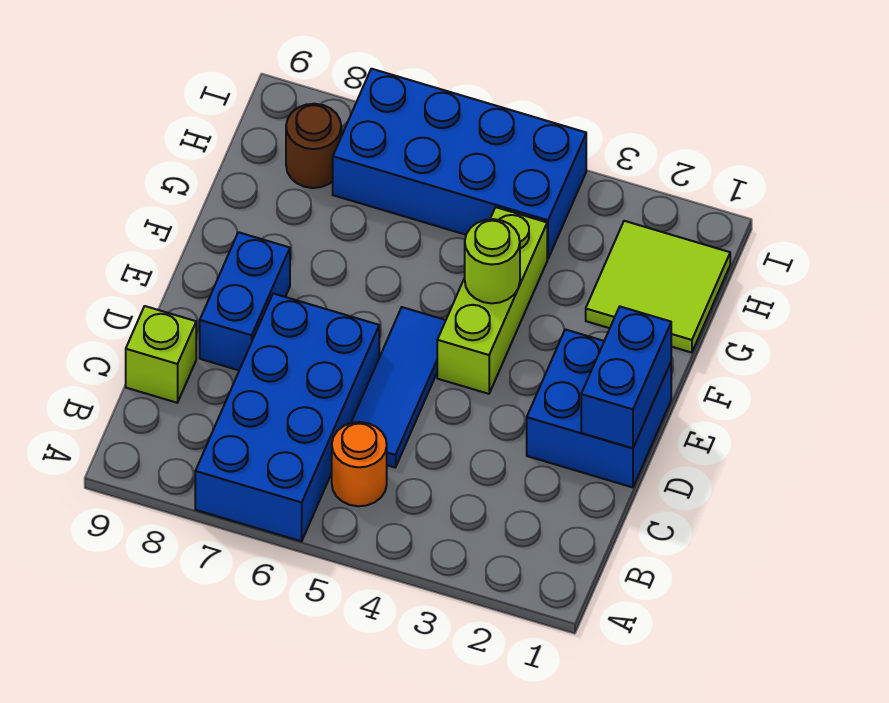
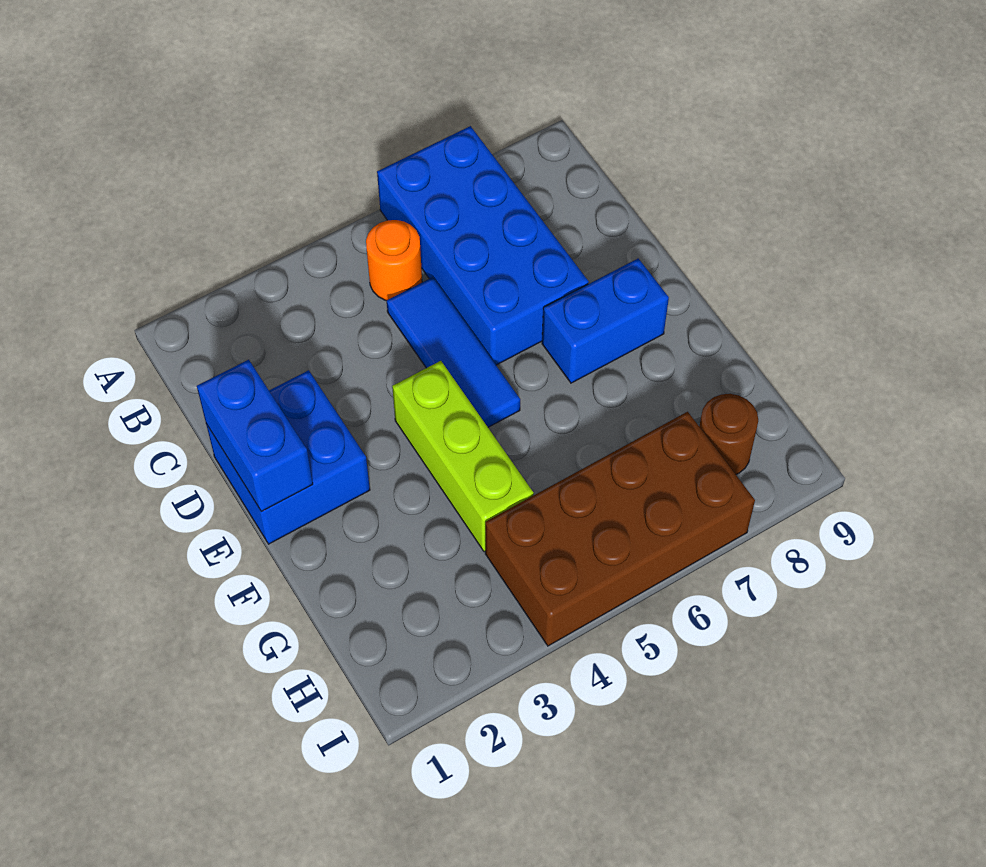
lime brick C9 level 1 -> none
blue brick D8:E8 level 1 -> blue brick E7:E8 level 1
lime round brick F4 level 2 -> none
lime tile G1:H2 level 1 -> none
blue brick H4:I7 level 1 -> brown brick H4:I7 level 1

